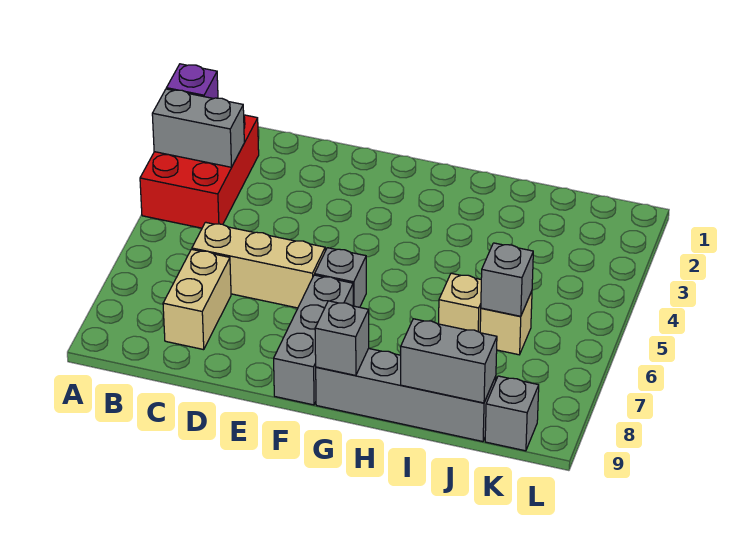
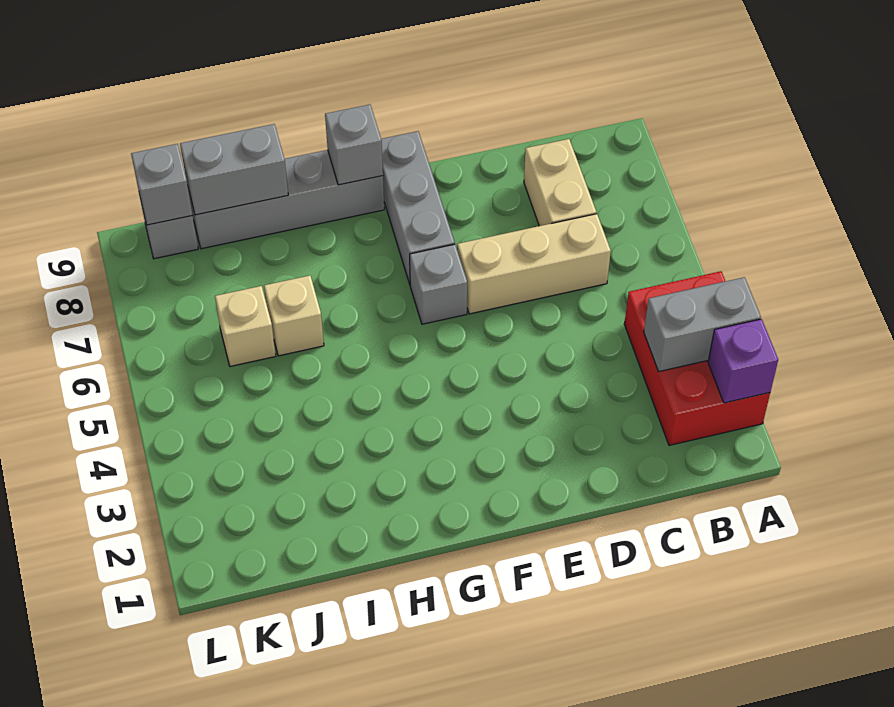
grey brick J6 level 2 -> grey brick K9 level 2

